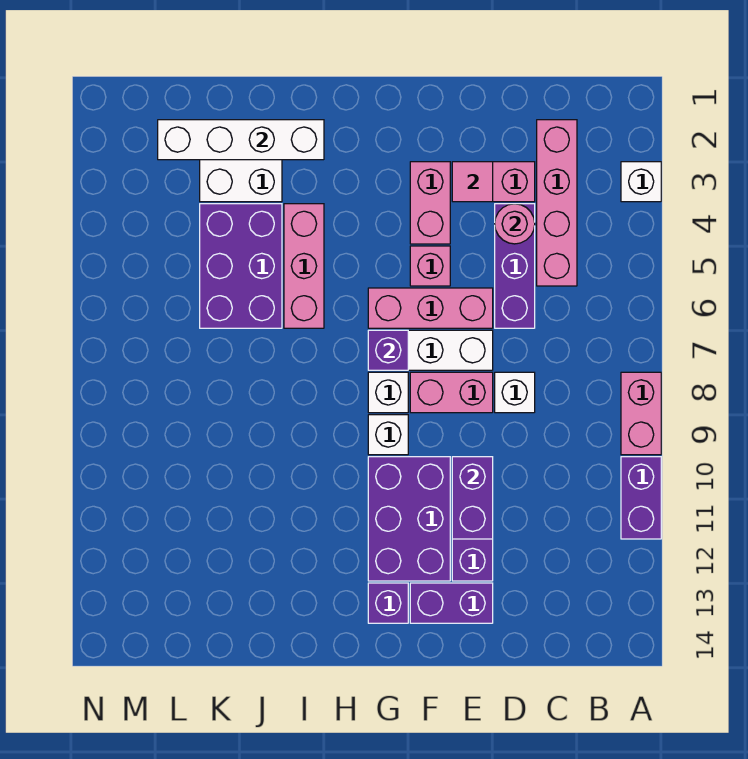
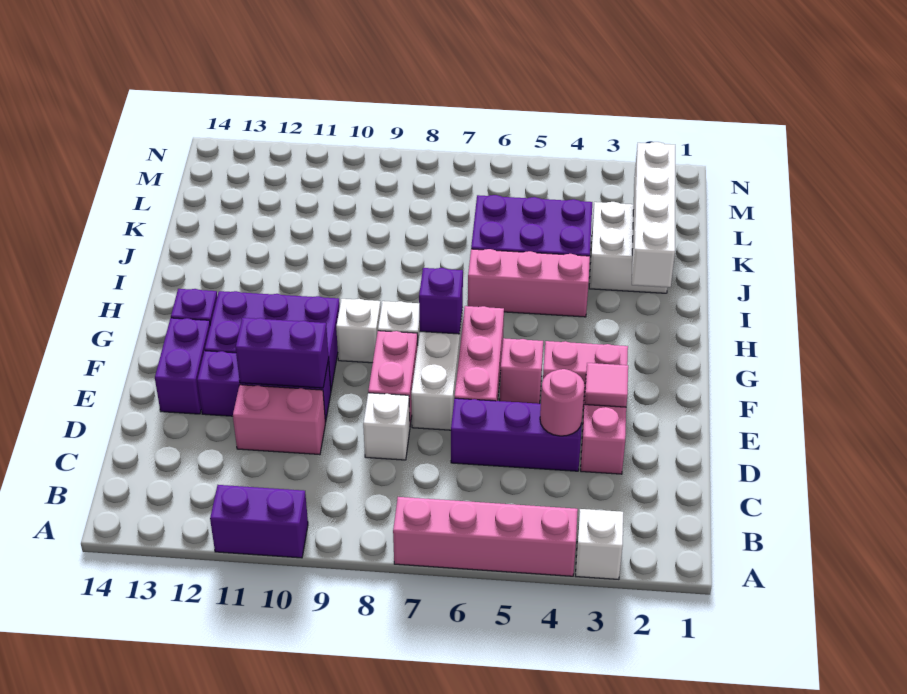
pink brick A8:A9 level 1 -> pink brick D10:D11 level 1
pink brick C2:C5 level 1 -> pink brick A4:A7 level 1

